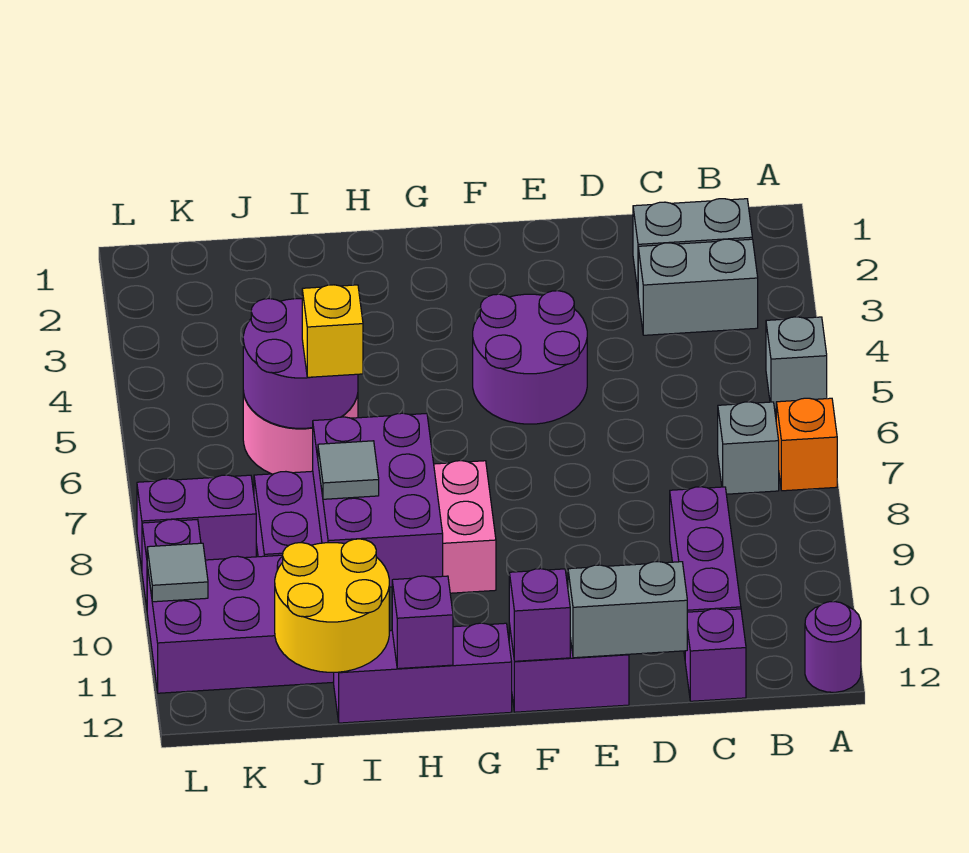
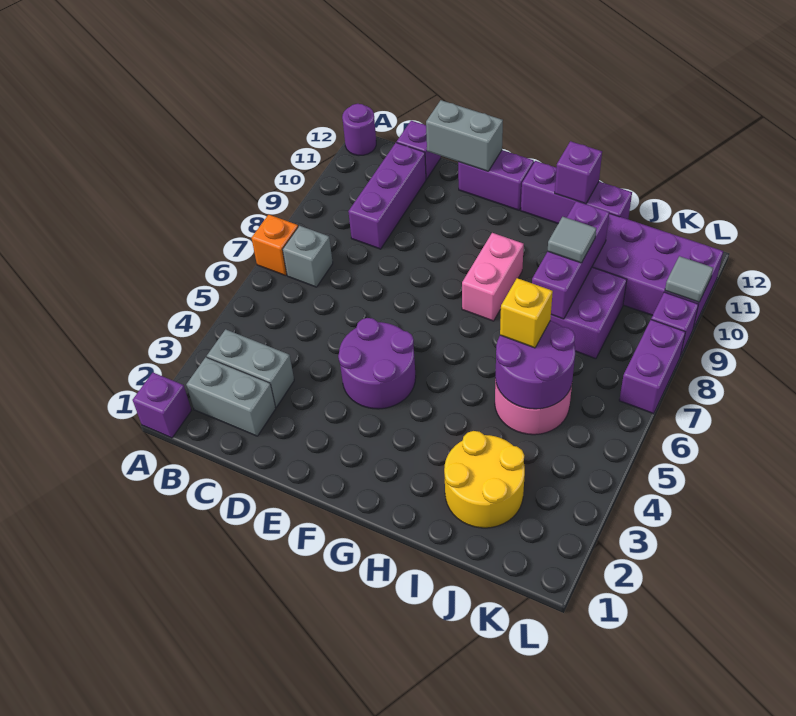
grey brick A5 level 1 -> none
purple brick F12 level 2 -> purple brick A1 level 1
purple brick H8:I10 level 2 -> purple brick I8:I10 level 2
yellow round brick I11:J12 level 2 -> yellow round brick I2:J3 level 1
purple brick K8:L8 level 1 -> purple brick L7:L8 level 1

